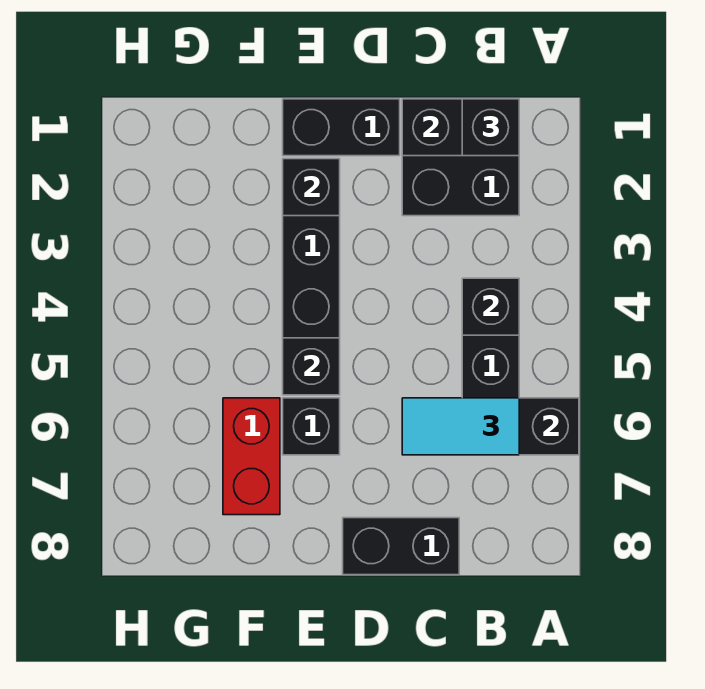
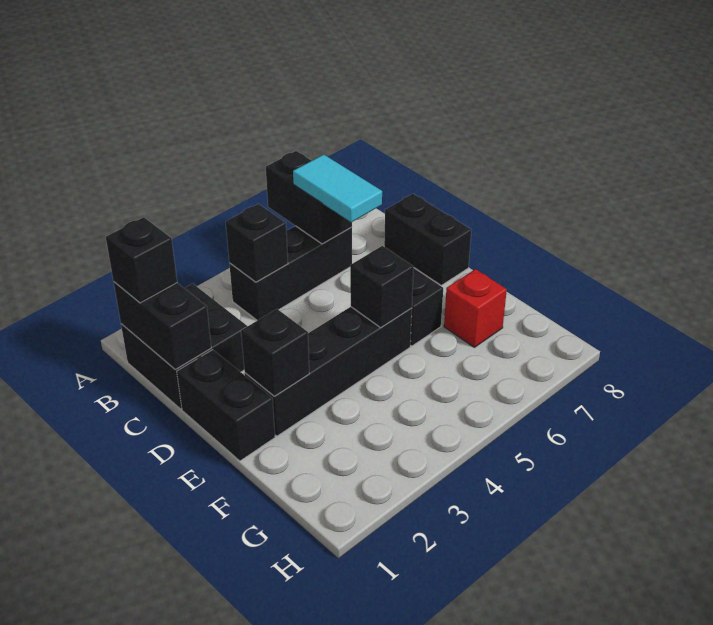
red brick F6:F7 level 1 -> red brick F7 level 1

